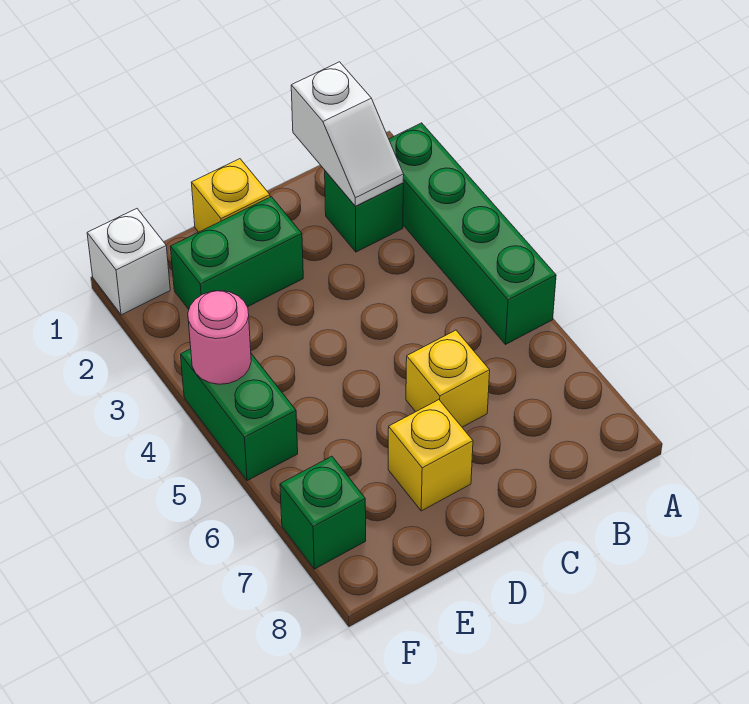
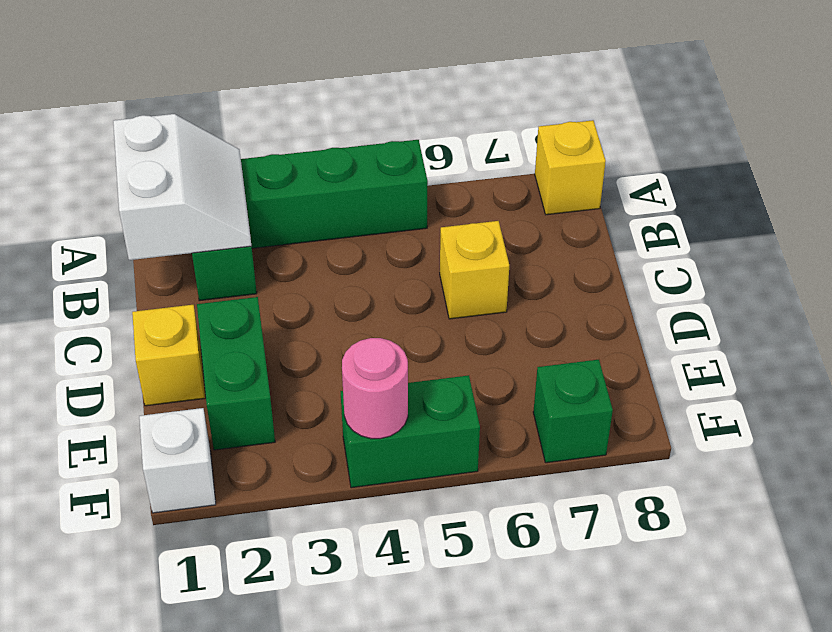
white slope B1:B2 level 2 top 1 -> white slope A1:B2 level 2 top 1
yellow brick D7 level 1 -> yellow brick A8 level 1

